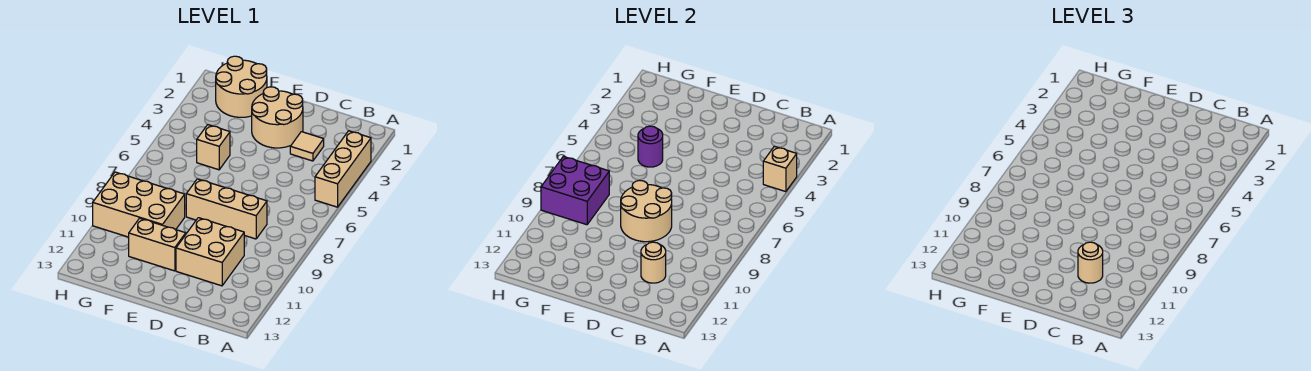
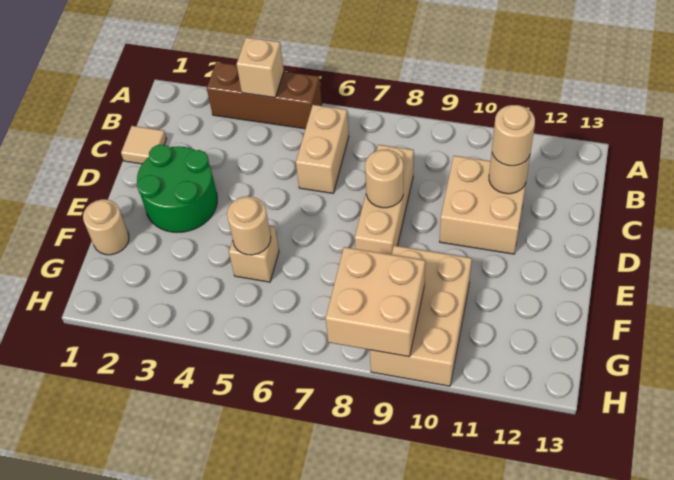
tan brick A3:A5 level 1 -> brown brick A3:A5 level 1
tan tile C3 level 1 -> tan tile C1 level 1
tan round brick D2:E3 level 1 -> green round brick D2:E3 level 1
tan round brick D8:E9 level 2 -> tan round brick D8 level 2
tan brick E11:F11 level 1 -> tan brick B6:C6 level 1
tan round brick F1:G2 level 1 -> tan round brick F1 level 1
purple round brick F5 level 2 -> tan round brick F5 level 2
purple brick G8:H9 level 2 -> tan brick G8:H9 level 2

